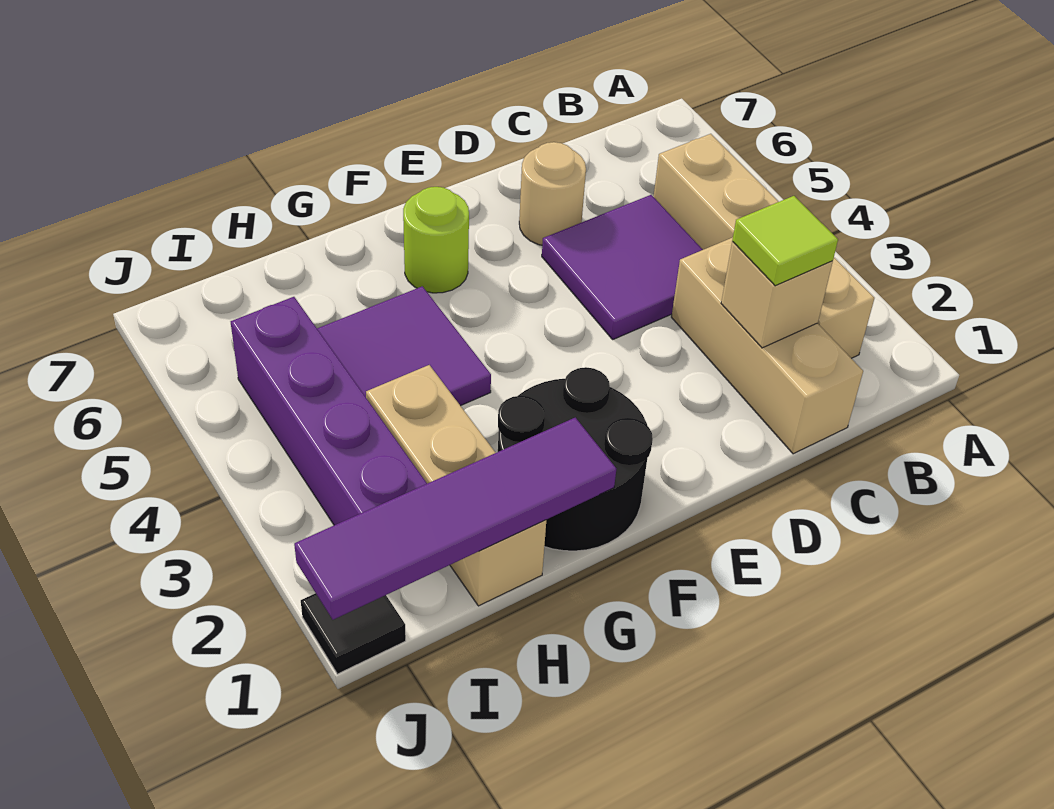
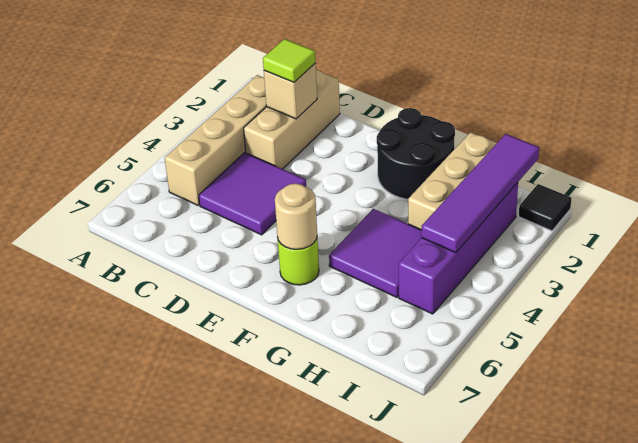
tan round brick D6 level 1 -> tan round brick F6 level 2
purple tile G1:J1 level 2 -> purple tile I1:I4 level 2

